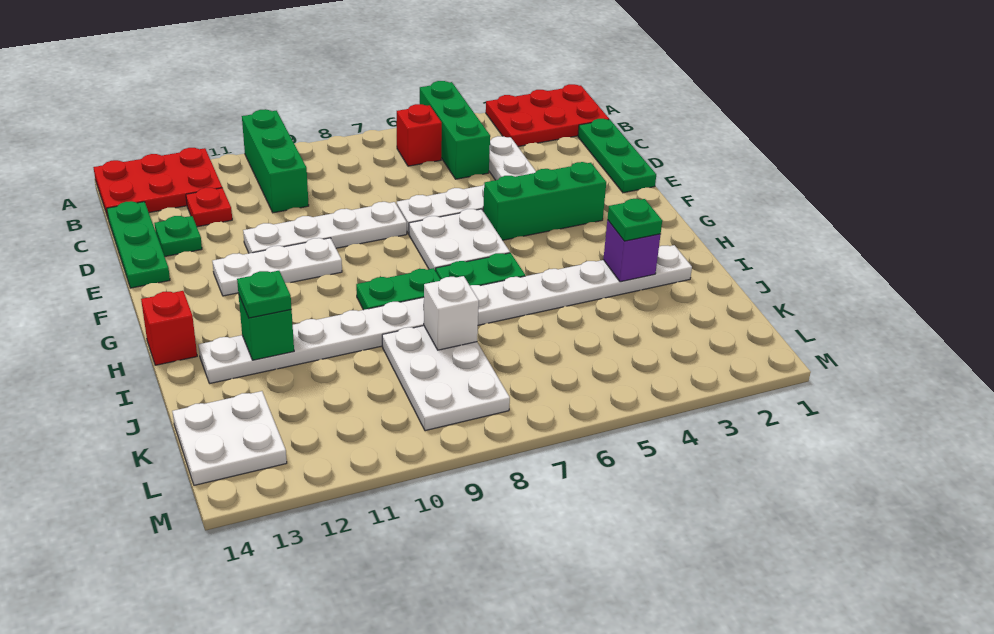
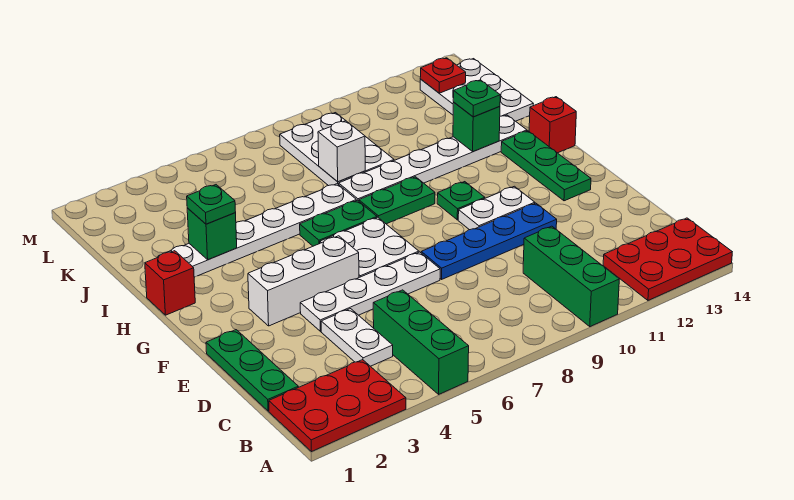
red brick B6 level 1 -> red brick H1 level 1
red plate C12 level 1 -> red plate L13 level 2
green plate C14:E14 level 1 -> green plate F13:H13 level 1
green plate D13 level 1 -> green plate G10 level 1
white plate E8:E11 level 1 -> blue plate E8:E11 level 1
green brick F3:F5 level 1 -> white brick F3:F5 level 1
white plate F10:F12 level 1 -> white plate F10:F11 level 1
purple brick I3 level 2 -> green brick I3 level 2
white plate K13:L14 level 1 -> white plate J13:L14 level 1

